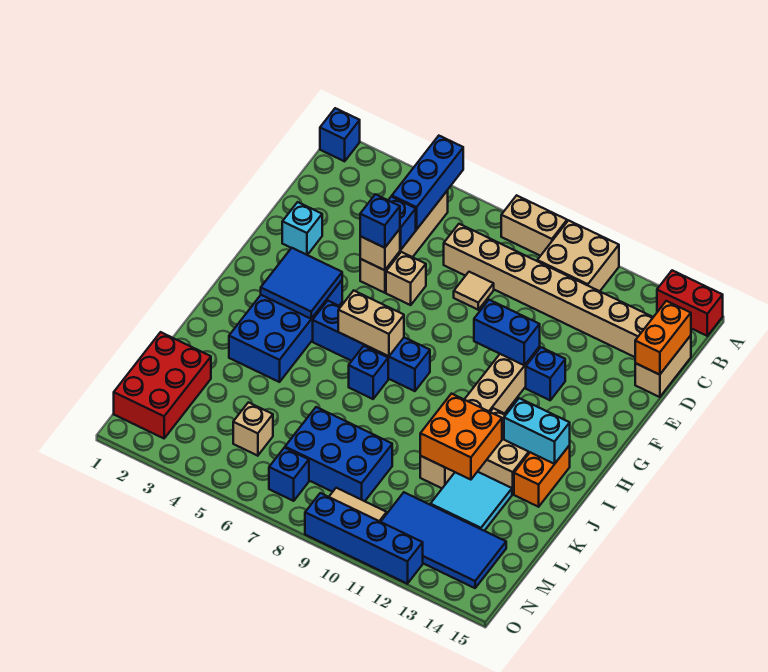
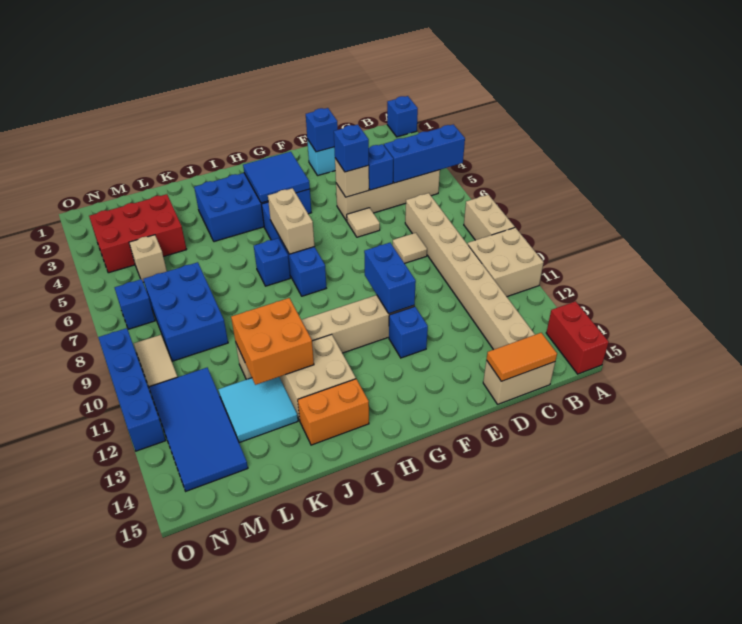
orange brick C15:D15 level 2 -> orange tile C15:D15 level 2
none -> blue brick E2 level 2
tan brick E6 level 1 -> tan tile E6 level 1
cyan brick I13:I14 level 2 -> none
red brick L1:N2 level 1 -> red brick L3:N4 level 1

